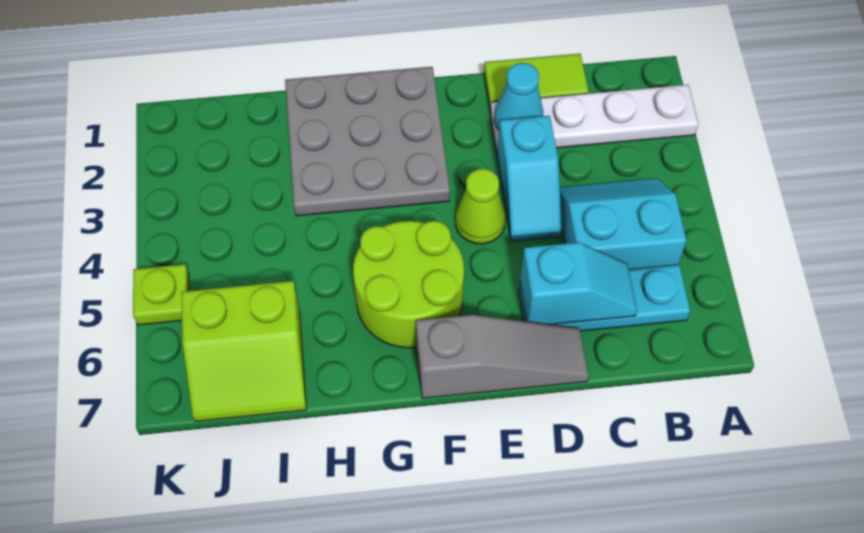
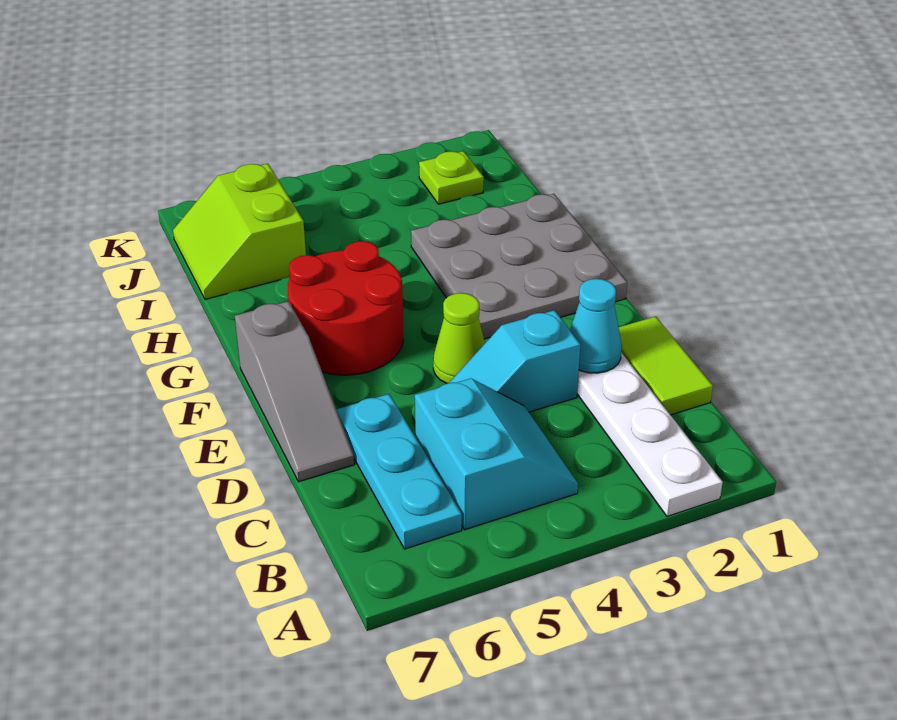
cyan slope C6:D6 level 2 top D -> none
lime round brick F5:G6 level 1 -> red round brick F5:G6 level 1
lime plate K5 level 1 -> lime plate J2 level 1

